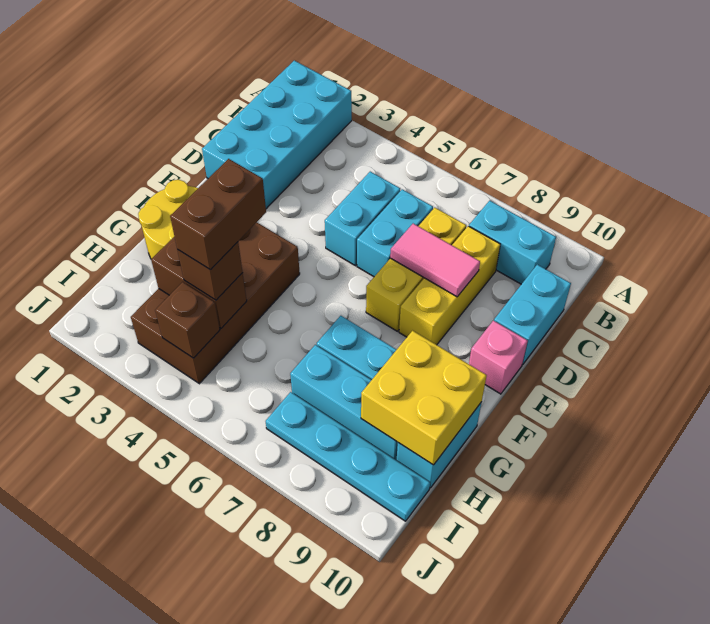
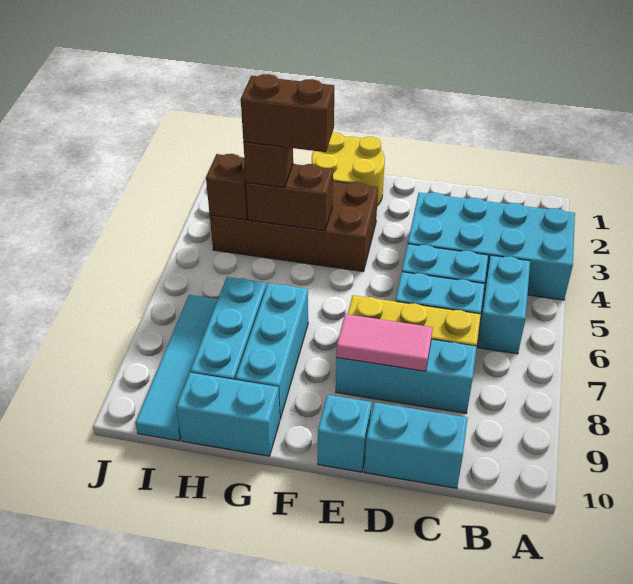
cyan brick A1:D2 level 1 -> cyan brick A3:D4 level 1
cyan brick B8:B9 level 1 -> cyan brick B5:B6 level 1
yellow brick C8:E8 level 1 -> cyan brick C8:E8 level 1
pink tile D7:D8 level 2 -> pink tile D8:E8 level 2
pink brick E10 level 1 -> cyan brick E10 level 1
yellow brick G9:H10 level 2 -> none
brown brick H3:H4 level 2 -> brown brick G4:H4 level 2
cyan plate I7:I10 level 1 -> cyan tile I7:I10 level 1

